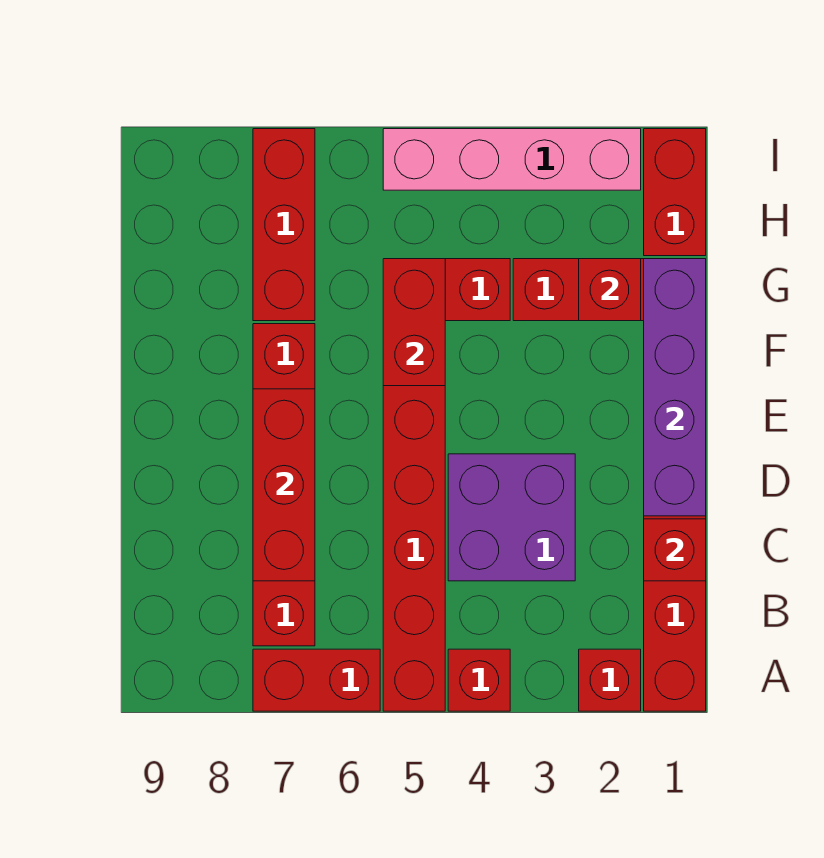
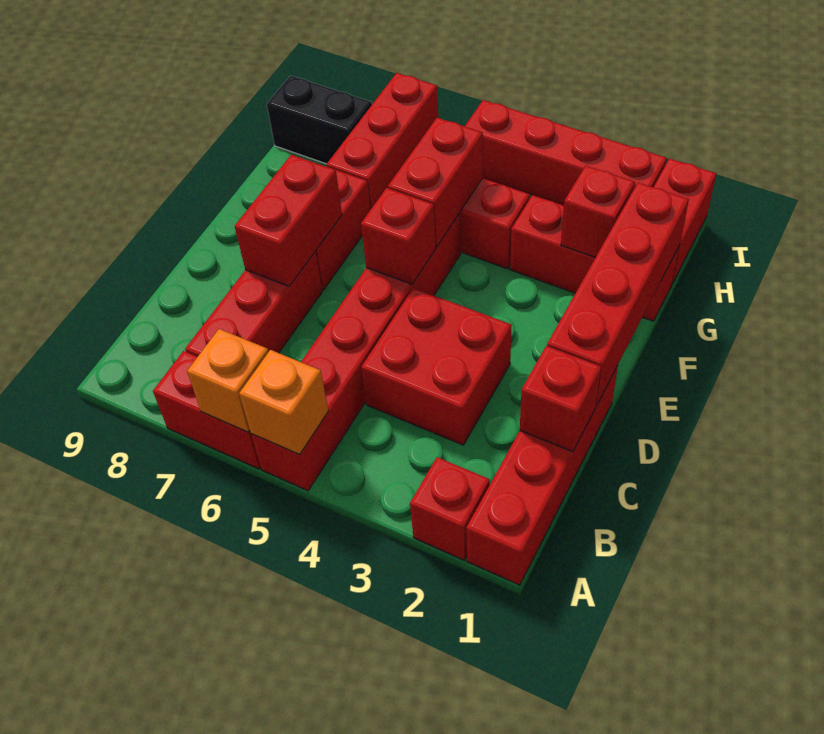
red brick A4 level 1 -> red brick E5 level 2
none -> orange brick A5 level 2
none -> orange brick A6 level 2
purple brick C3:D4 level 1 -> red brick C3:D4 level 1
red brick C7:E7 level 2 -> red brick D7:E7 level 2
purple brick D1:G1 level 2 -> red brick D1:G1 level 2
none -> black brick H8:H9 level 1
pink brick I2:I5 level 1 -> red brick I2:I5 level 1

